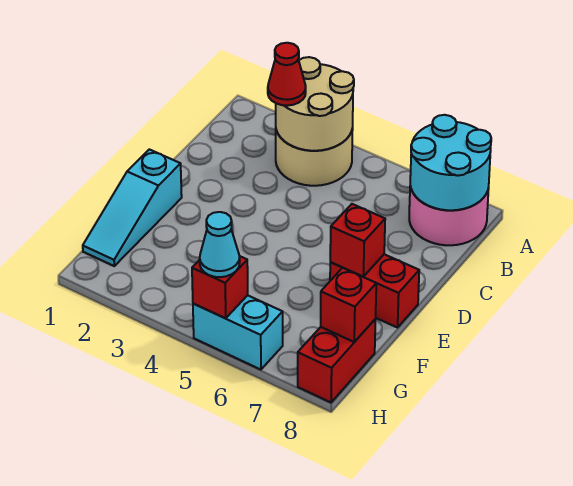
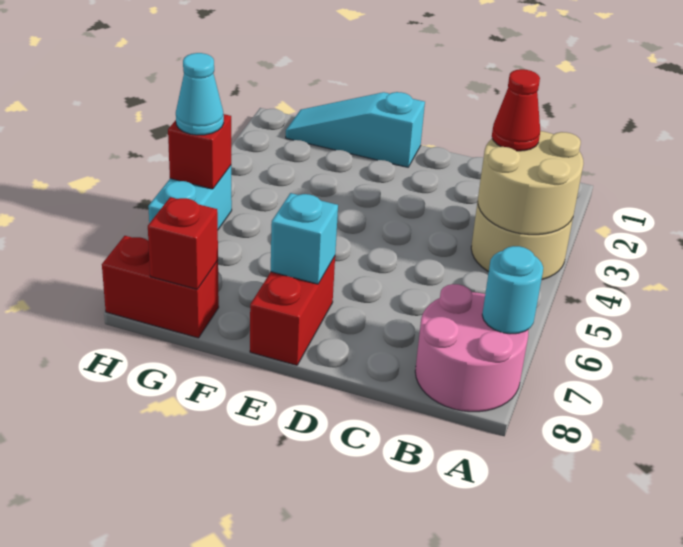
cyan round brick A7:B8 level 2 -> cyan round brick A7 level 2
red brick E7 level 2 -> cyan brick E7 level 2

